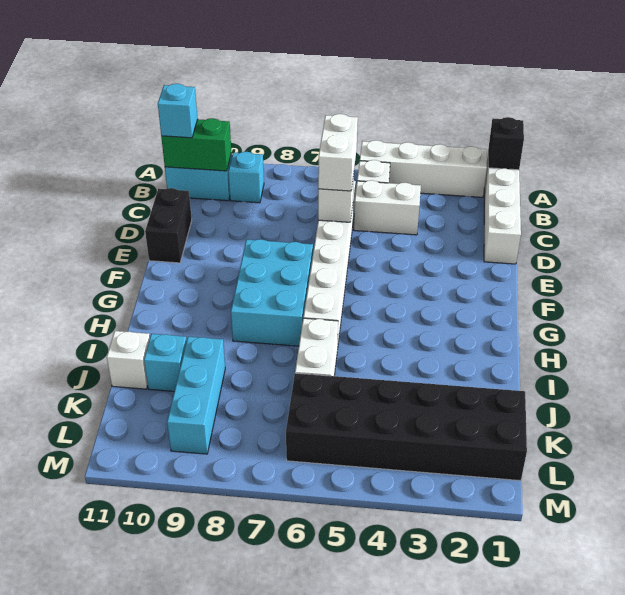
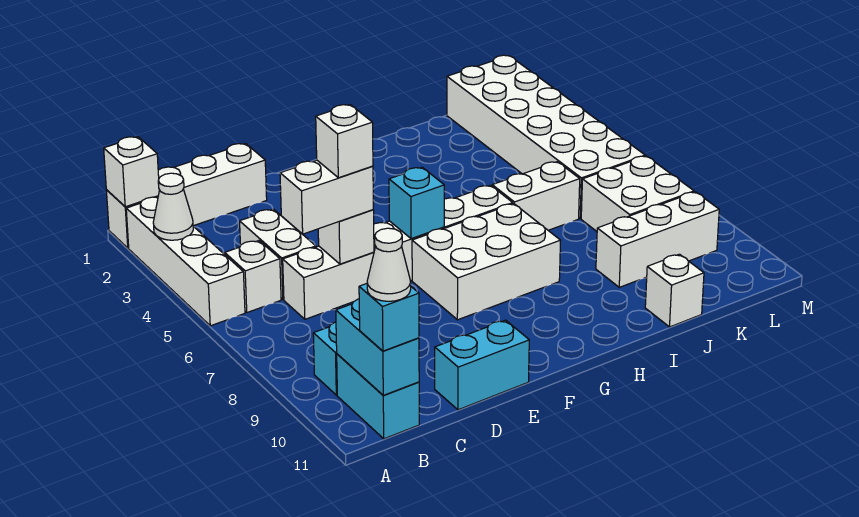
black brick A1 level 2 -> white brick A1 level 2
none -> white cone A3 level 2
green brick B10:B11 level 2 -> cyan brick B10:B11 level 2
none -> white cone B11 level 4
none -> white brick D6 level 4
black brick D11:E11 level 1 -> cyan brick D11:E11 level 1
cyan brick F7:H8 level 1 -> white brick F7:H8 level 1
cyan brick J9:L9 level 1 -> white brick J9:L9 level 1
cyan brick J10 level 1 -> cyan brick F6 level 2
black brick K1:L6 level 1 -> white brick K1:L6 level 1
none -> white brick K7:L8 level 1

